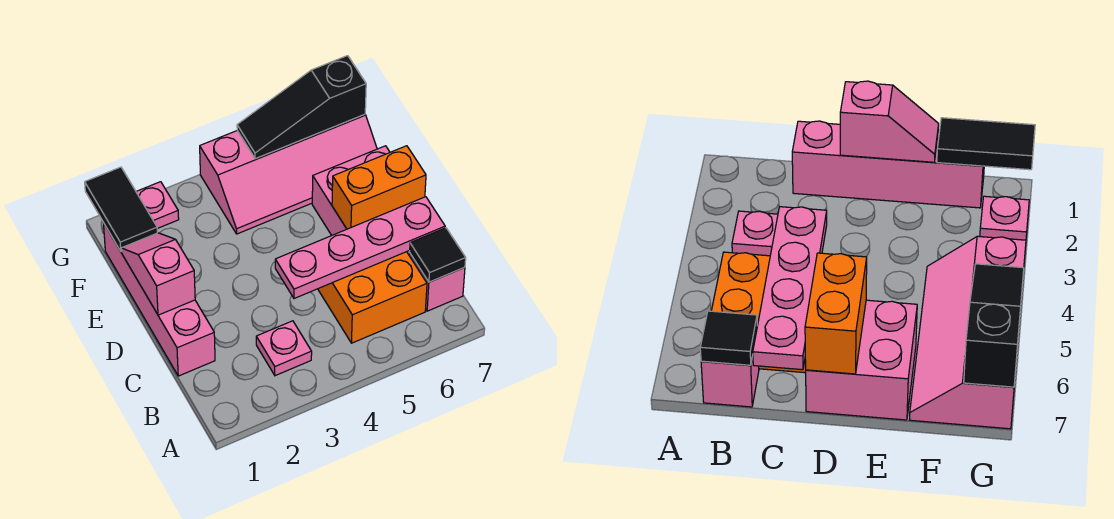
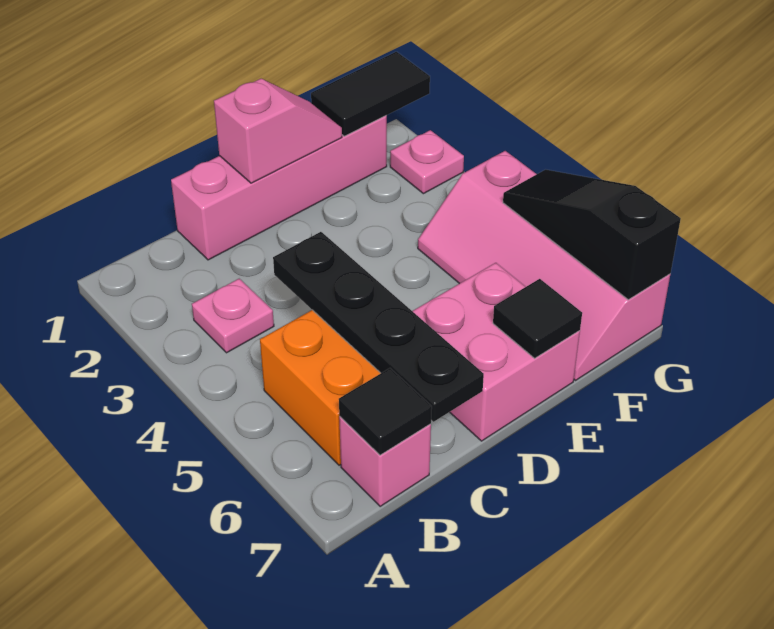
pink plate C4:C7 level 2 -> black plate C4:C7 level 2
orange brick D6:D7 level 2 -> none
none -> black tile E7 level 2

